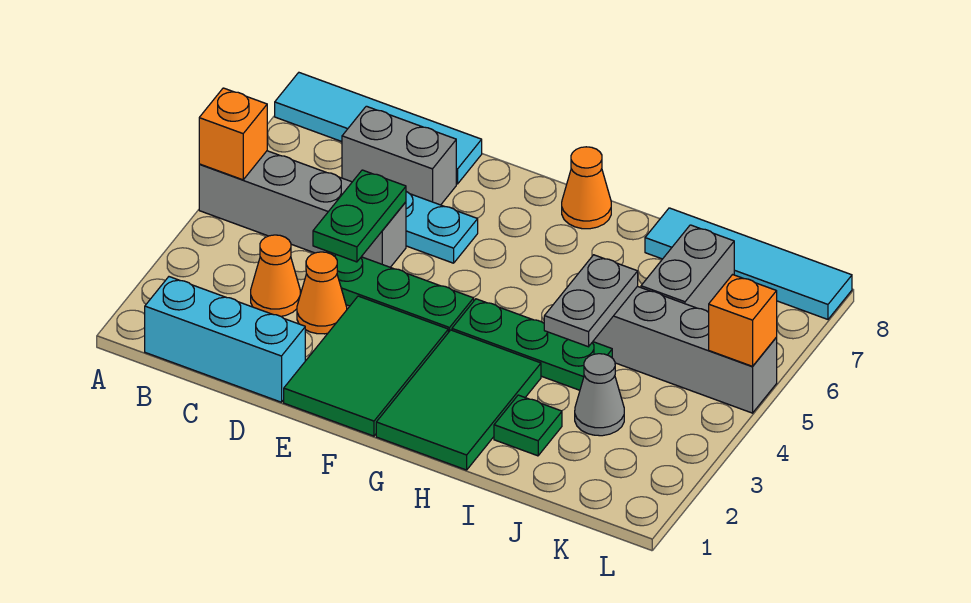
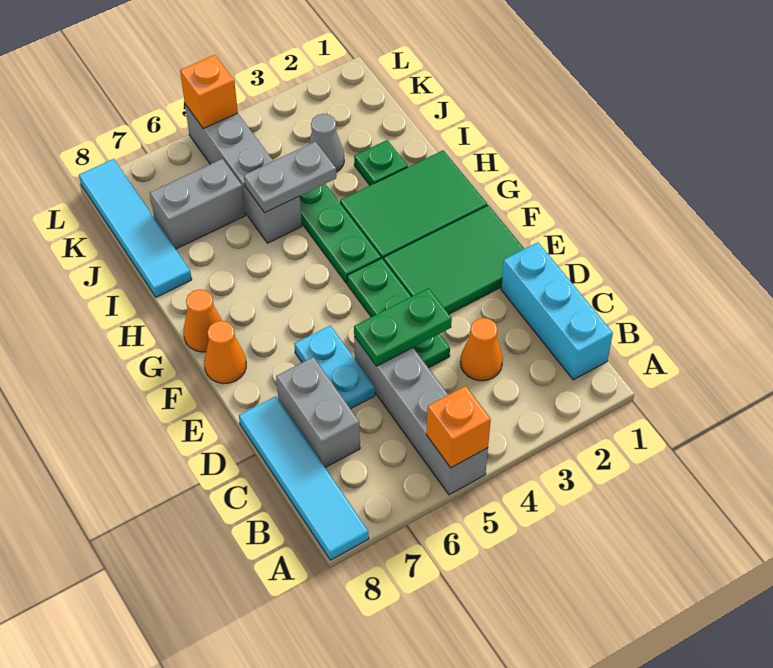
orange cone D3 level 1 -> orange cone F8 level 1

